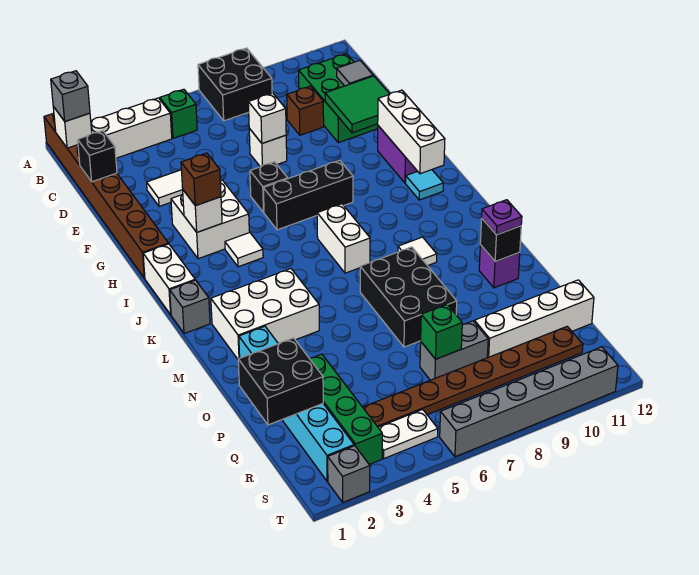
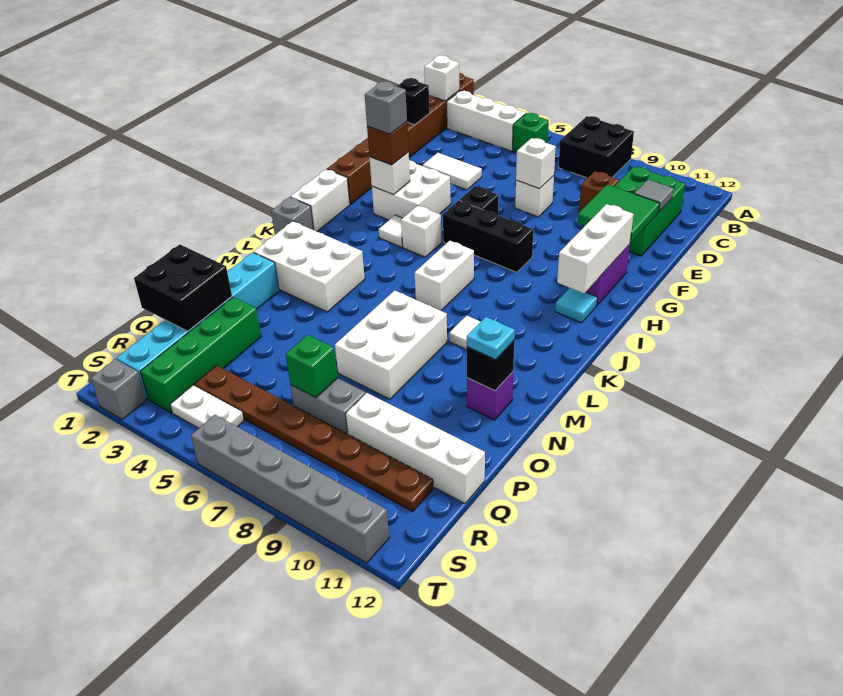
grey brick B1 level 3 -> grey brick H3 level 4
none -> white brick I5 level 1
black brick M7:O8 level 1 -> white brick M7:O8 level 1
purple plate N11 level 3 -> cyan plate N11 level 3

